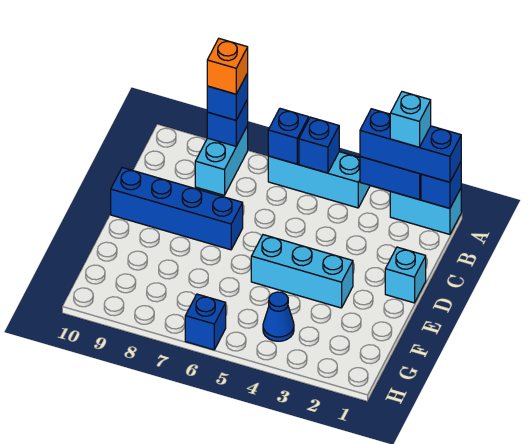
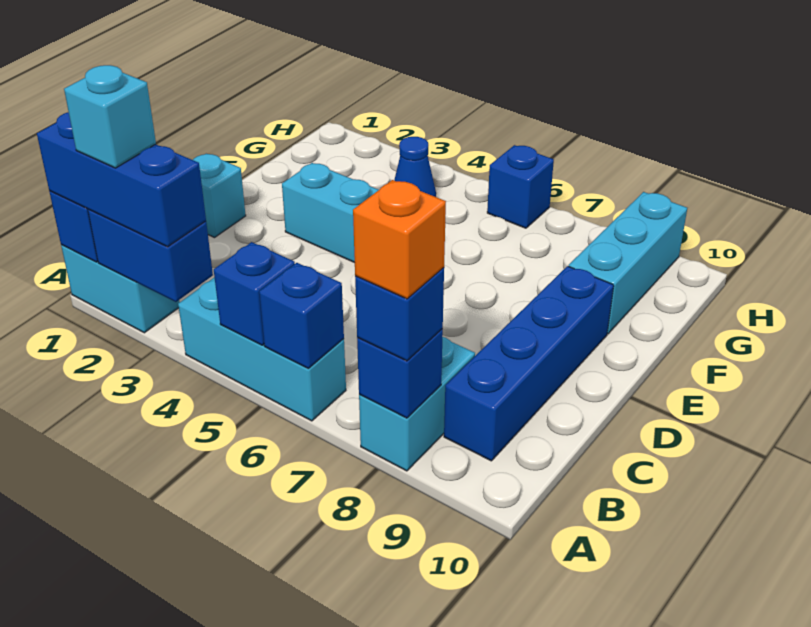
blue brick D7:D10 level 1 -> blue brick B9:E9 level 1
none -> cyan brick F9:H9 level 1

